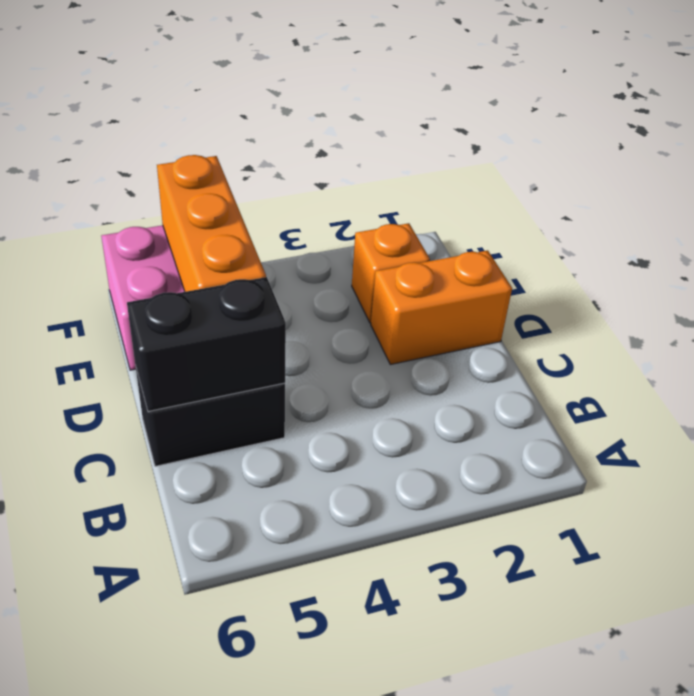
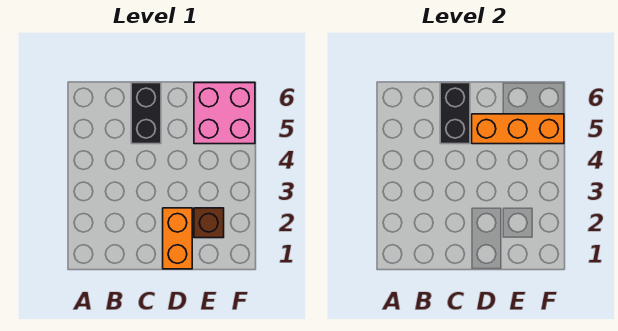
orange brick E2 level 1 -> brown brick E2 level 1

